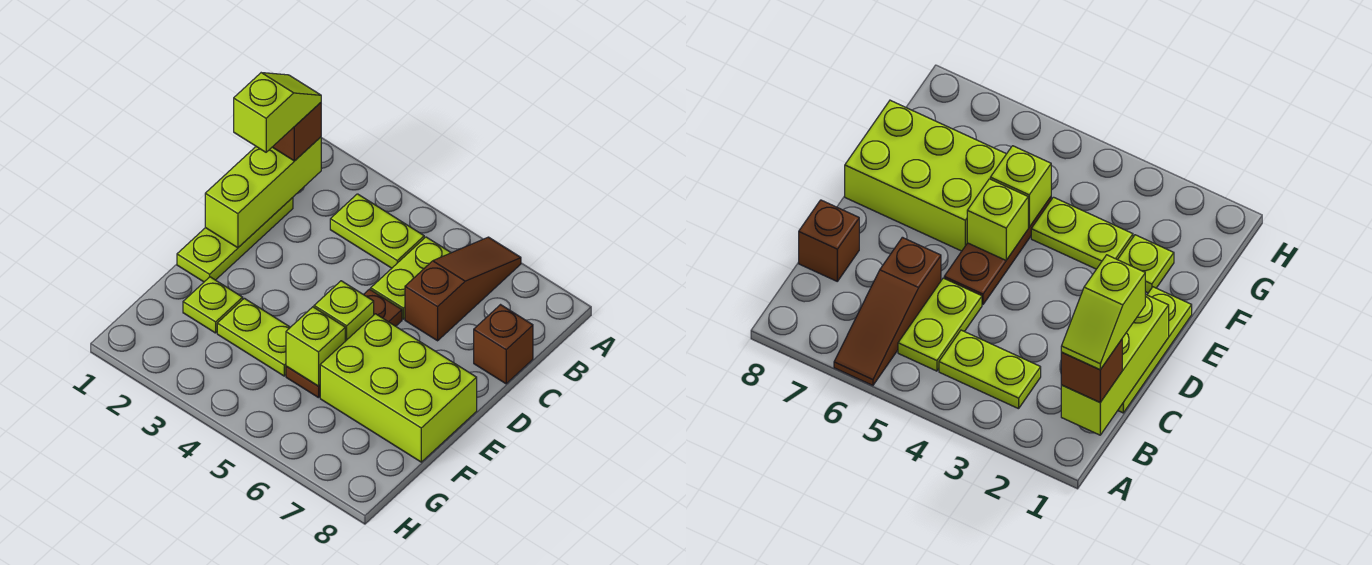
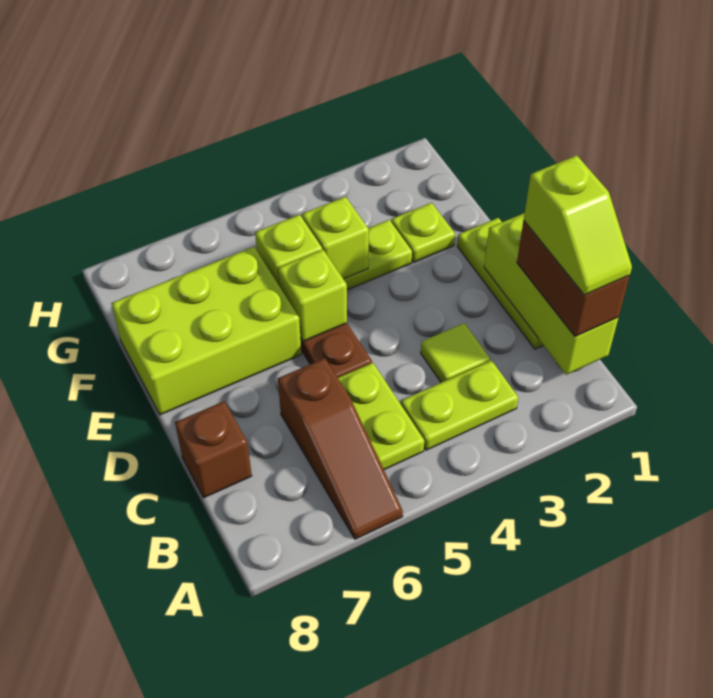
brown brick B1 level 3 -> brown brick B1:C1 level 3
none -> lime tile C3 level 1
none -> lime brick F4 level 2

